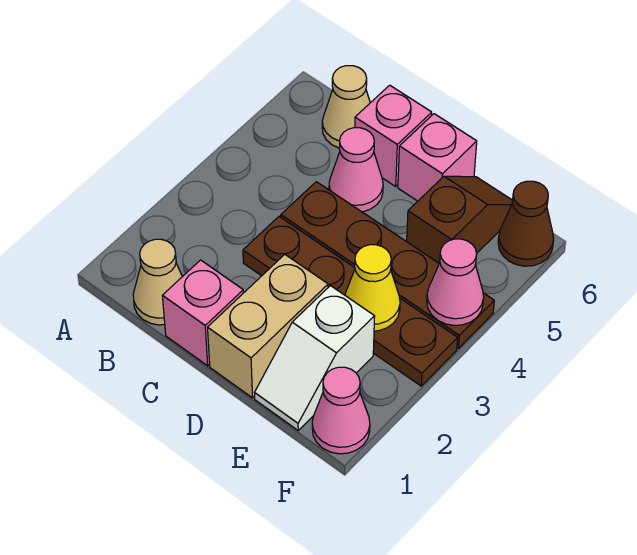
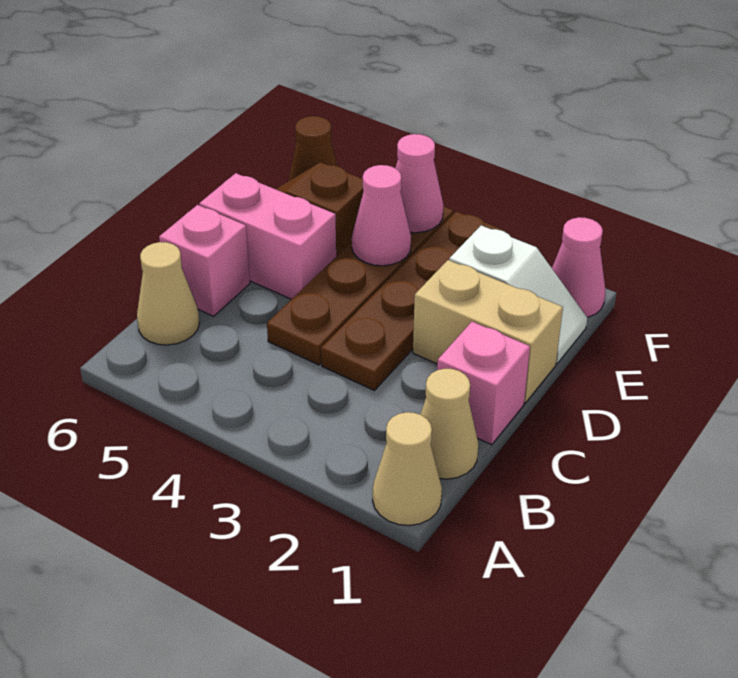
none -> tan cone A1 level 1
pink cone C5 level 1 -> pink cone E4 level 2
pink brick D6 level 1 -> pink brick D5:D6 level 1
yellow cone E3 level 2 -> none

